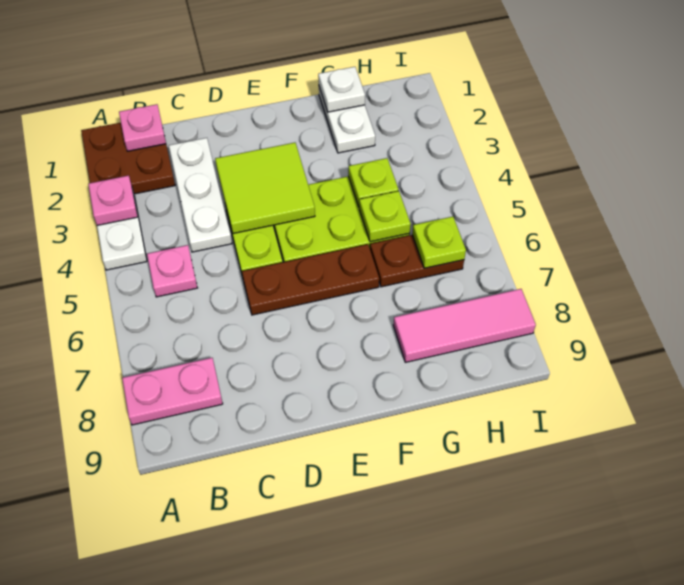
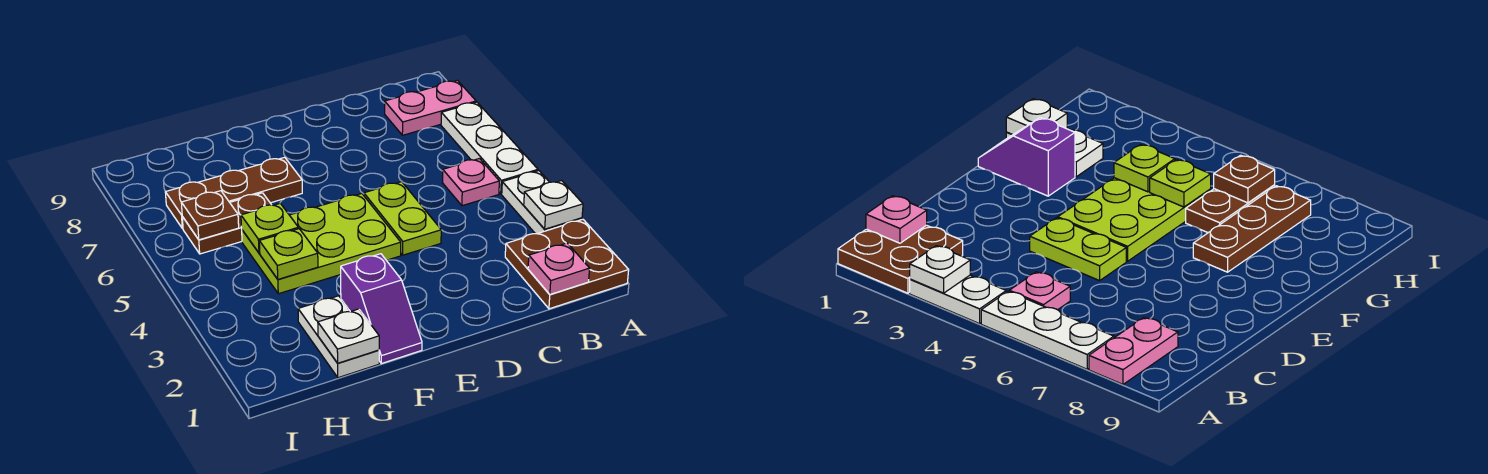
pink plate A3 level 2 -> white plate A3 level 2
white plate C2:C4 level 1 -> white plate A5:A7 level 1
lime tile D3:E4 level 2 -> none
brown plate D6:F6 level 1 -> brown plate F7:H7 level 1
none -> purple slope F1:F2 level 1 top 2
pink tile G8:I8 level 1 -> none
lime plate H6 level 2 -> brown plate H6 level 2

